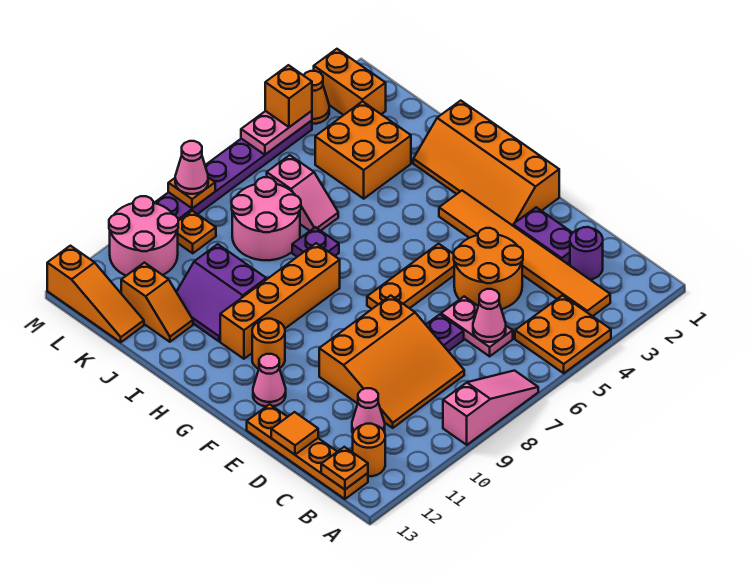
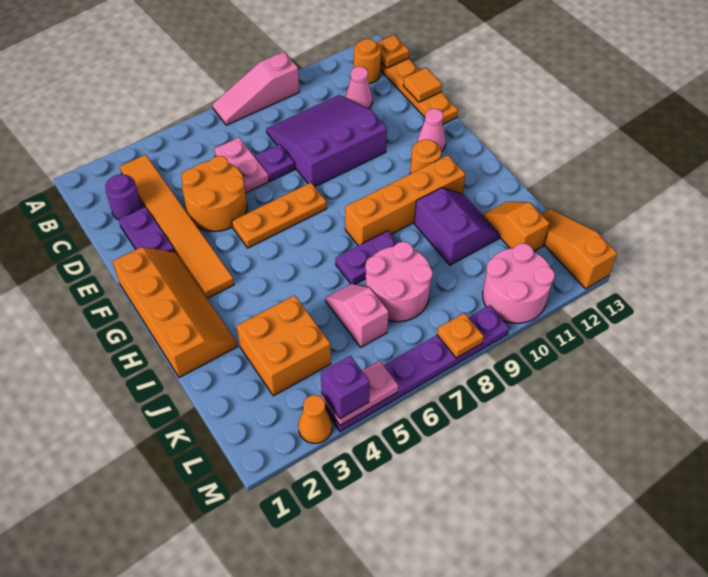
orange plate A4:B5 level 1 -> none
pink cone C6 level 2 -> none
orange slope C8:E10 level 1 top E -> purple slope C8:E10 level 1 top E
purple plate I7 level 1 -> purple plate I7:I8 level 1
orange brick L2:M2 level 1 -> none
orange plate L9 level 1 -> none
orange brick M4 level 3 -> purple brick M4 level 3
pink cone M8 level 3 -> none

